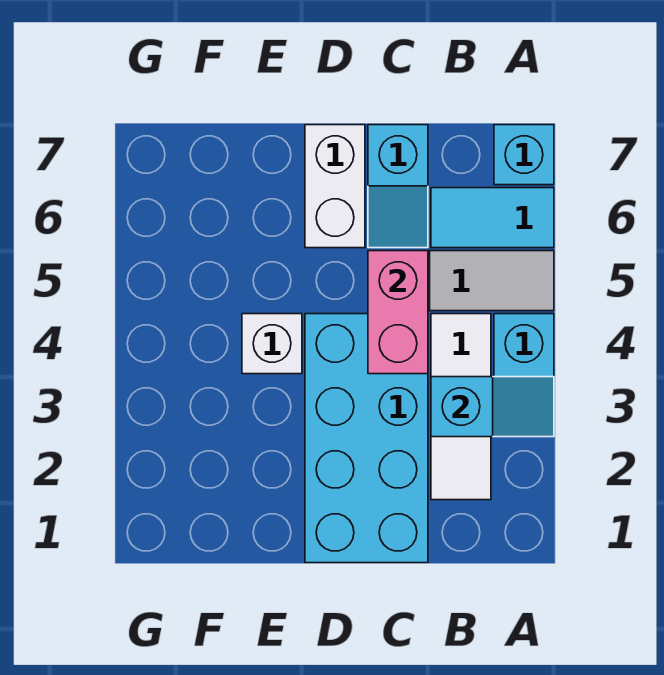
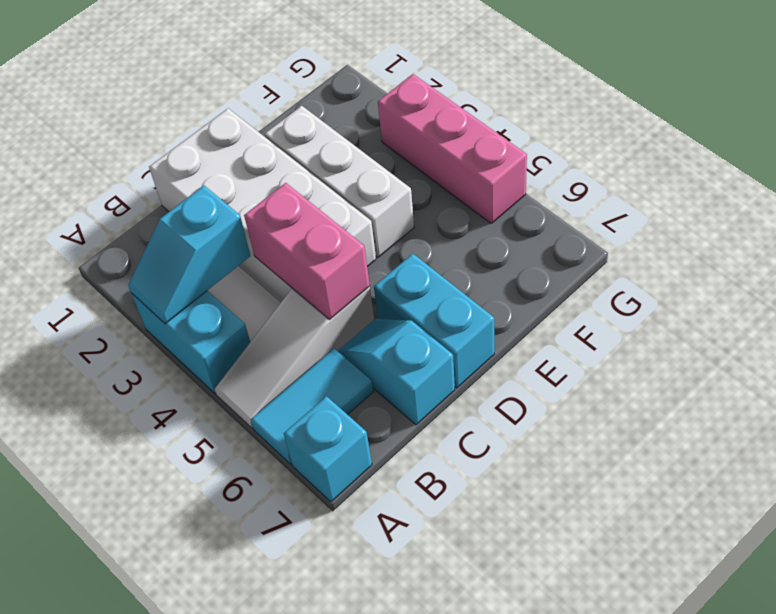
cyan brick C1:D4 level 1 -> white brick C1:D4 level 1
white brick D6:D7 level 1 -> cyan brick D6:D7 level 1
white brick E4 level 1 -> white brick E2:E4 level 1
none -> pink brick G3:G5 level 1

